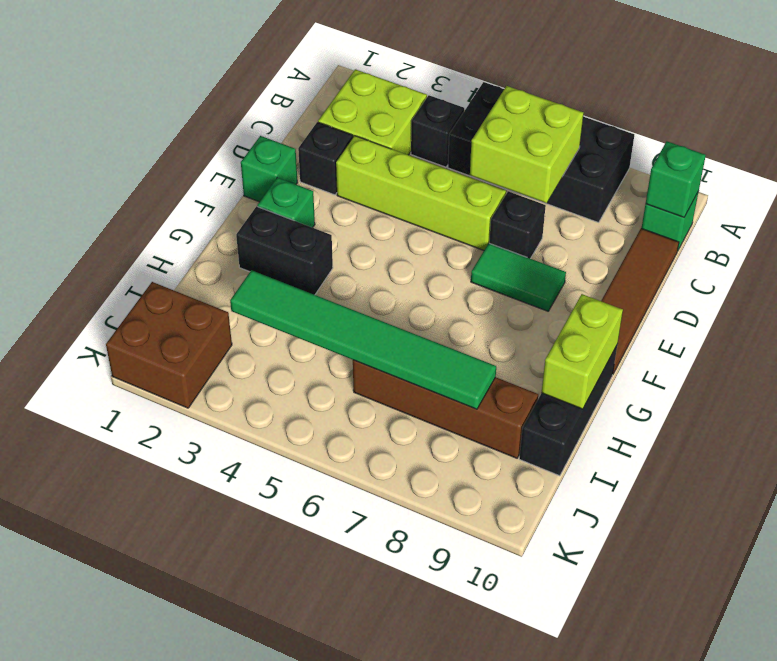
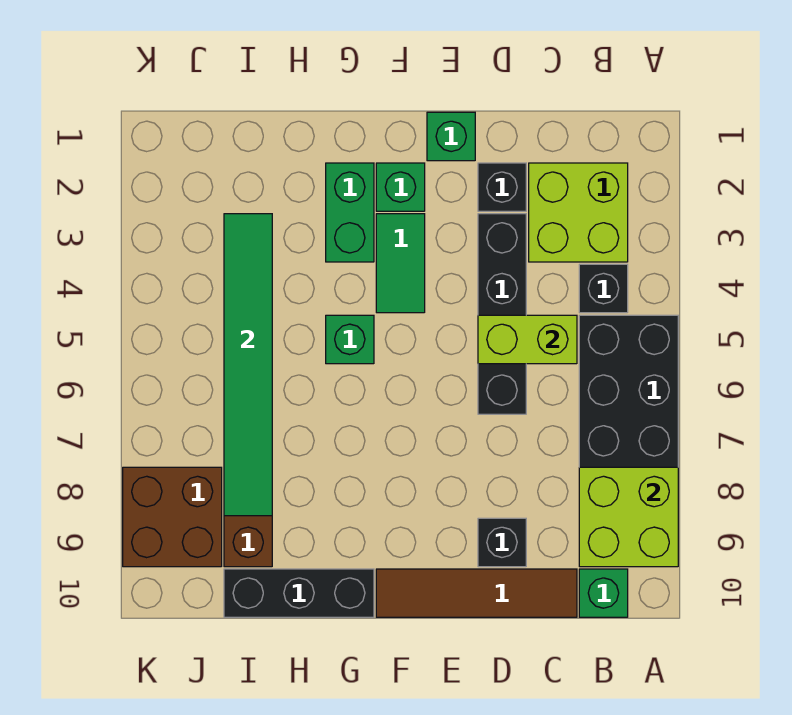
lime brick B6:C7 level 2 -> lime brick A8:B9 level 2
green brick B10 level 2 -> green brick G5 level 1
lime brick D3:D6 level 1 -> black brick D3:D6 level 1
black brick D7 level 1 -> black brick D9 level 1
green tile E7:E8 level 1 -> green tile F3:F4 level 1
black brick G2:G3 level 1 -> green brick G2:G3 level 1
lime brick G10:H10 level 2 -> lime brick C5:D5 level 2
brown brick J1:K2 level 1 -> brown brick J8:K9 level 1

